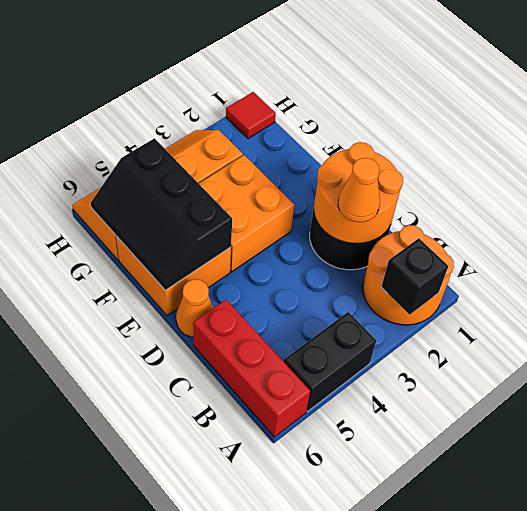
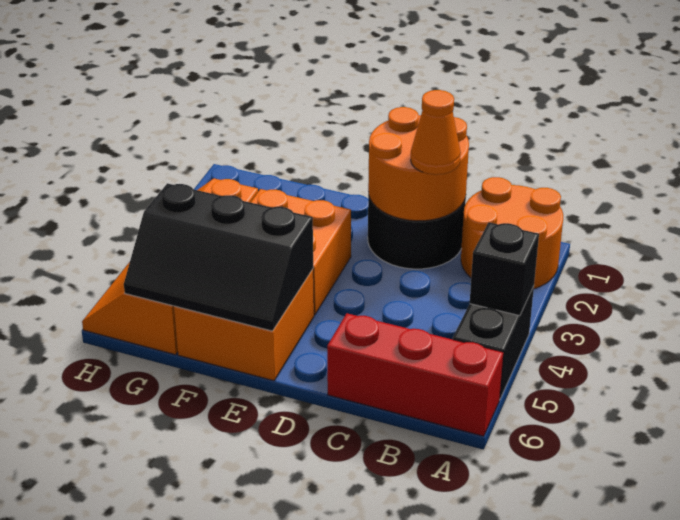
black brick A2 level 2 -> black brick A4 level 2
orange cone D6 level 1 -> none
red tile H1 level 1 -> none

